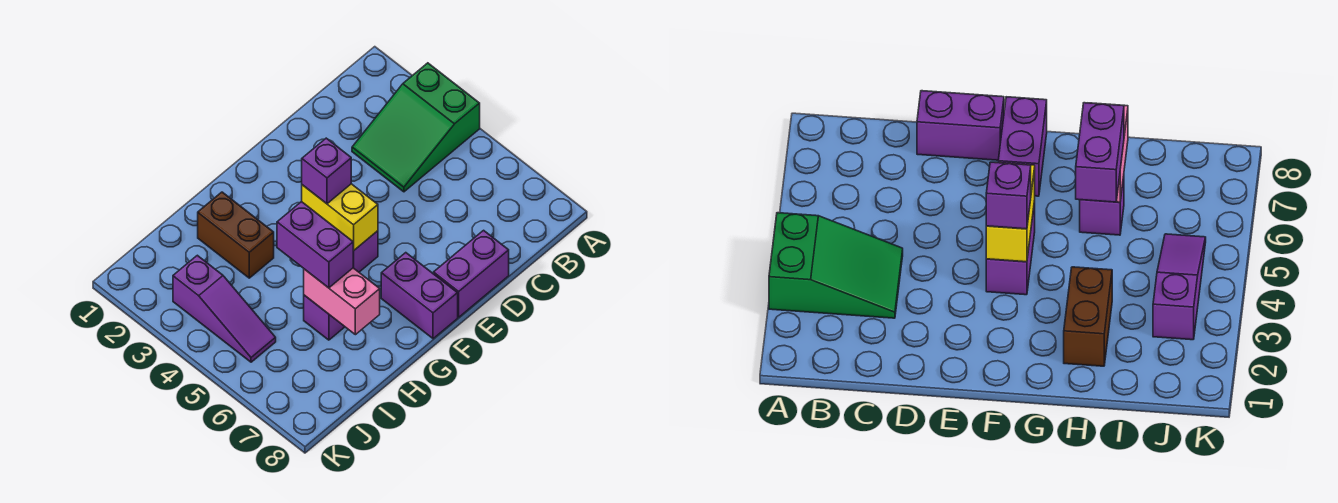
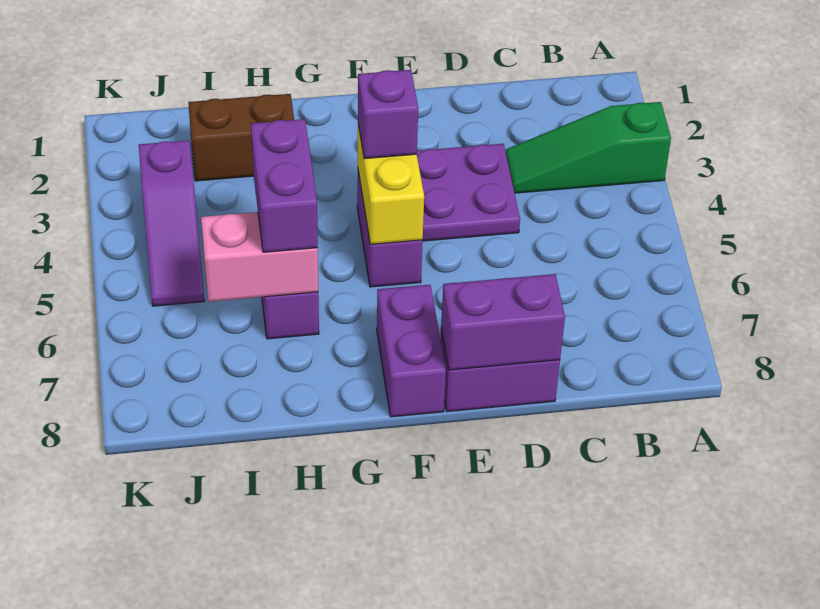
green slope A3:C4 level 1 top A -> green slope A3:C3 level 1 top A
none -> purple plate D3:E4 level 1
none -> purple brick D8:E8 level 2
brown brick H2:H3 level 1 -> brown brick H2:I2 level 1
pink brick H6:H7 level 2 -> pink brick H6:I6 level 2

